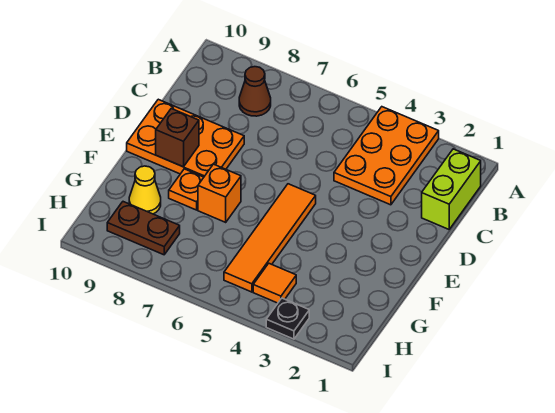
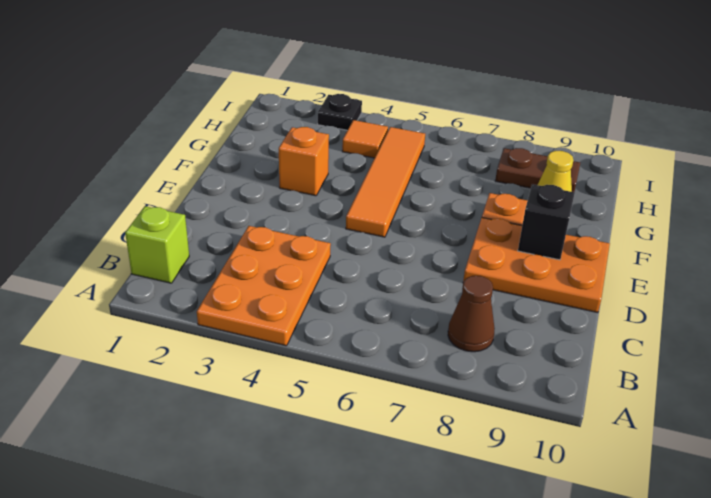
lime brick B1:C1 level 1 -> lime brick B1 level 1
brown brick E9 level 2 -> black brick E9 level 2
orange brick F7 level 1 -> orange brick F3 level 1

